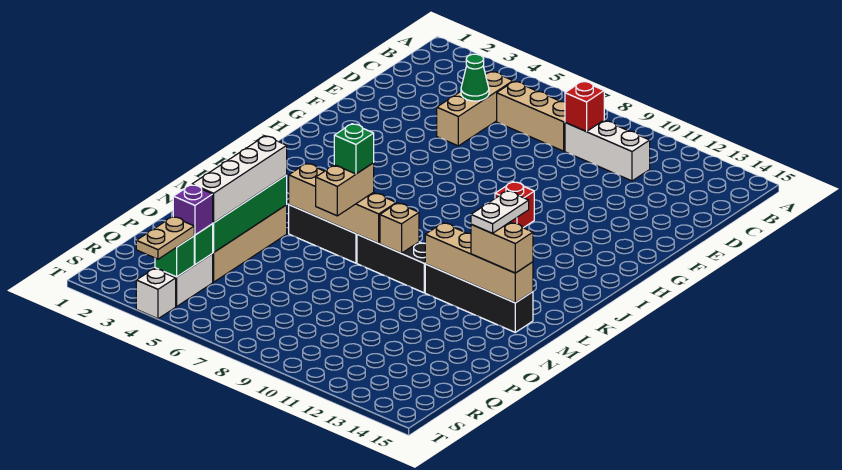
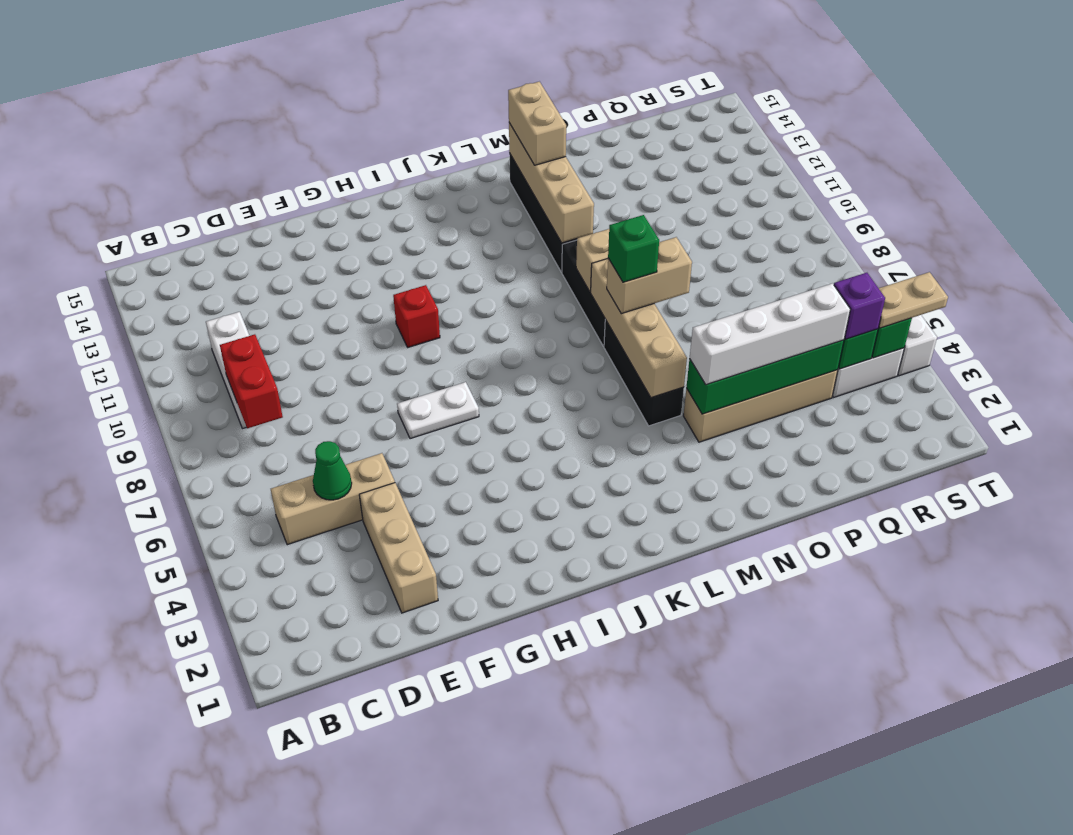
tan brick C6:C8 level 1 -> tan brick E2:E4 level 1
red brick C9 level 2 -> red brick C8:C9 level 2
white plate L13:M13 level 4 -> white plate G7:H7 level 1

